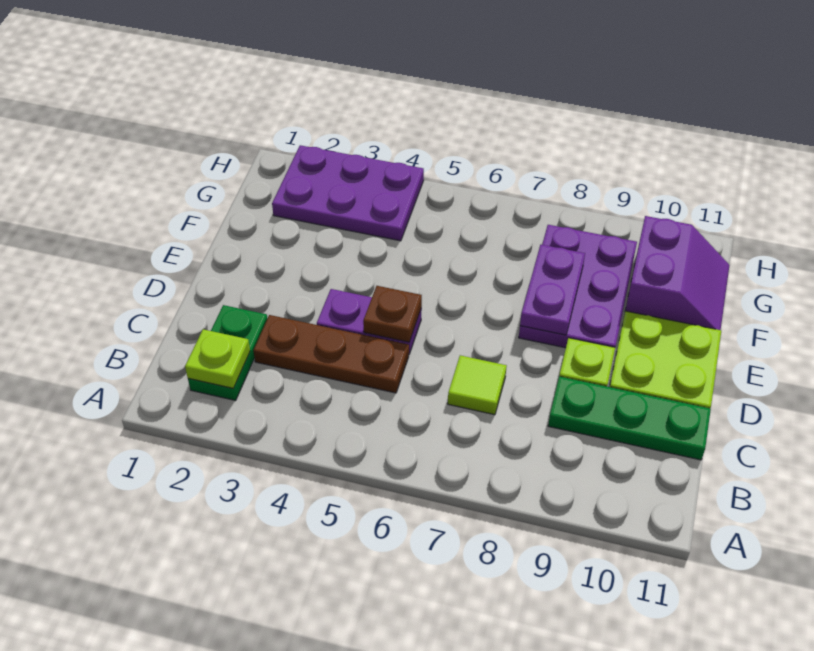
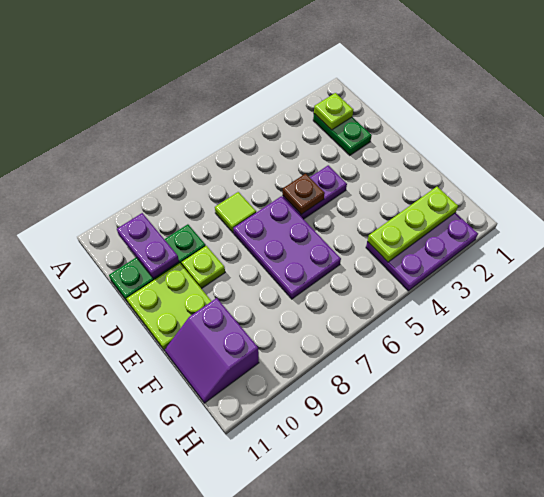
brown plate C3:C5 level 1 -> none
purple plate E8:G9 level 1 -> purple plate D6:F7 level 1
purple plate E8:F8 level 2 -> purple plate B10:C10 level 2
none -> lime plate G2:G4 level 2

